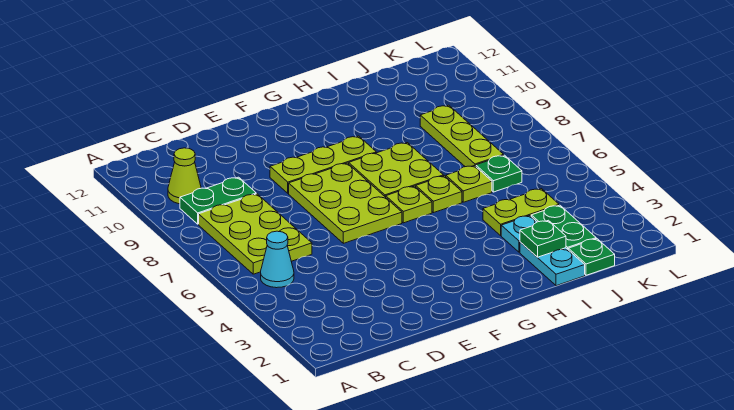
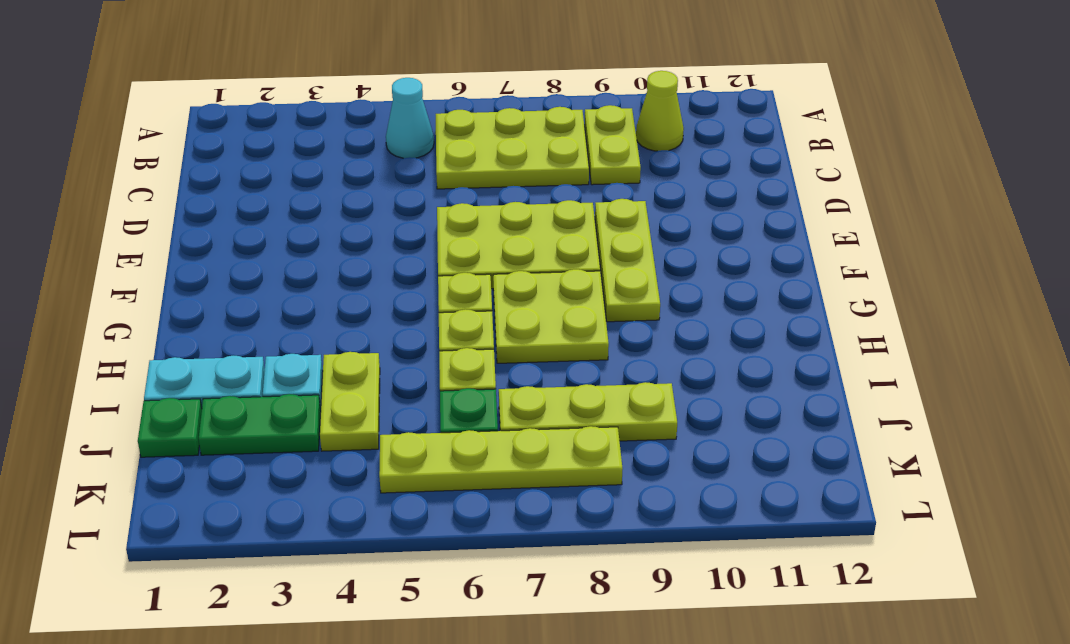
green plate B9:C9 level 1 -> lime plate B9:C9 level 1
green plate I2 level 2 -> none
none -> lime plate K5:K8 level 1

